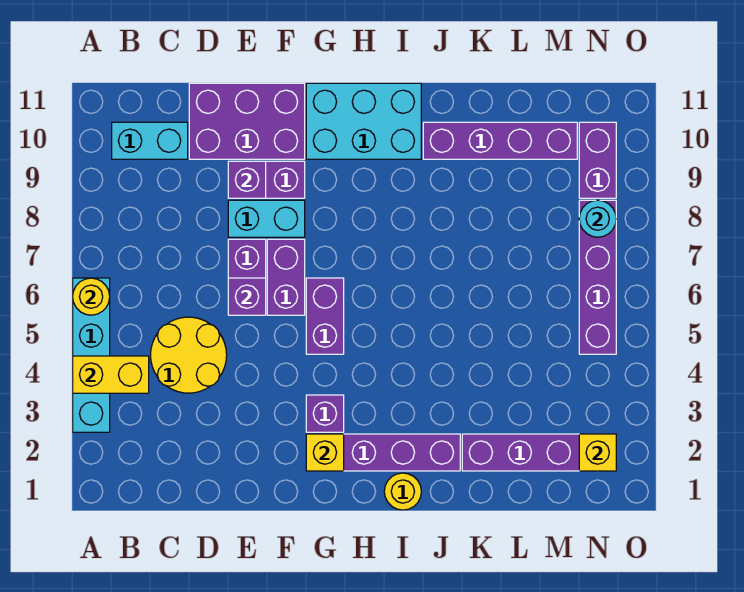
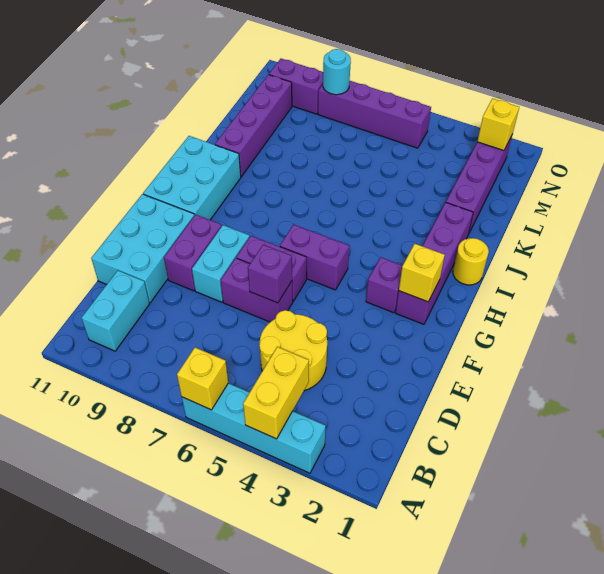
yellow round brick A6 level 2 -> yellow brick A6 level 2
purple brick D10:F11 level 1 -> cyan brick D10:F11 level 1
purple brick E9 level 2 -> none

